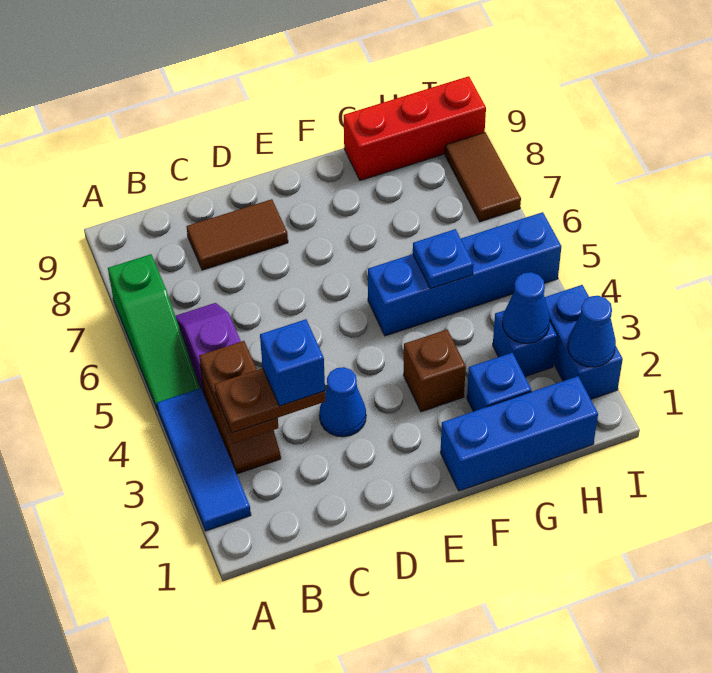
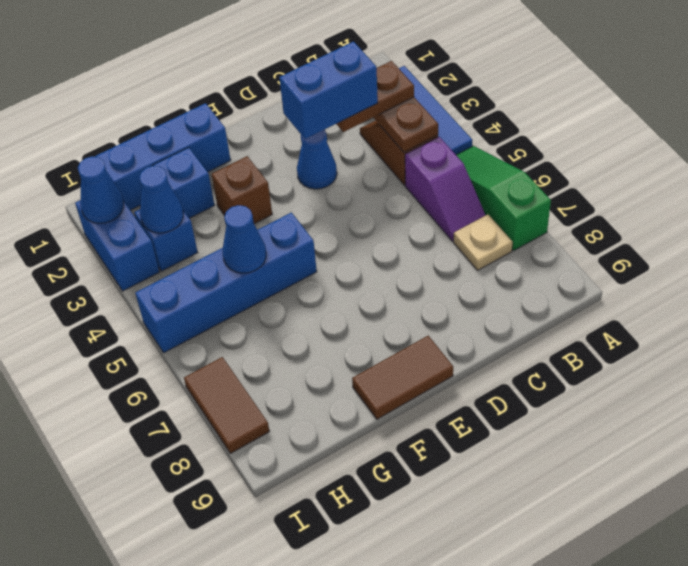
none -> tan plate B7 level 1
blue brick C3 level 4 -> blue brick C3:D3 level 4
brown tile C8:D8 level 1 -> brown tile E9:F9 level 1
blue plate G5 level 2 -> blue cone G5 level 2
red brick G9:I9 level 1 -> none

